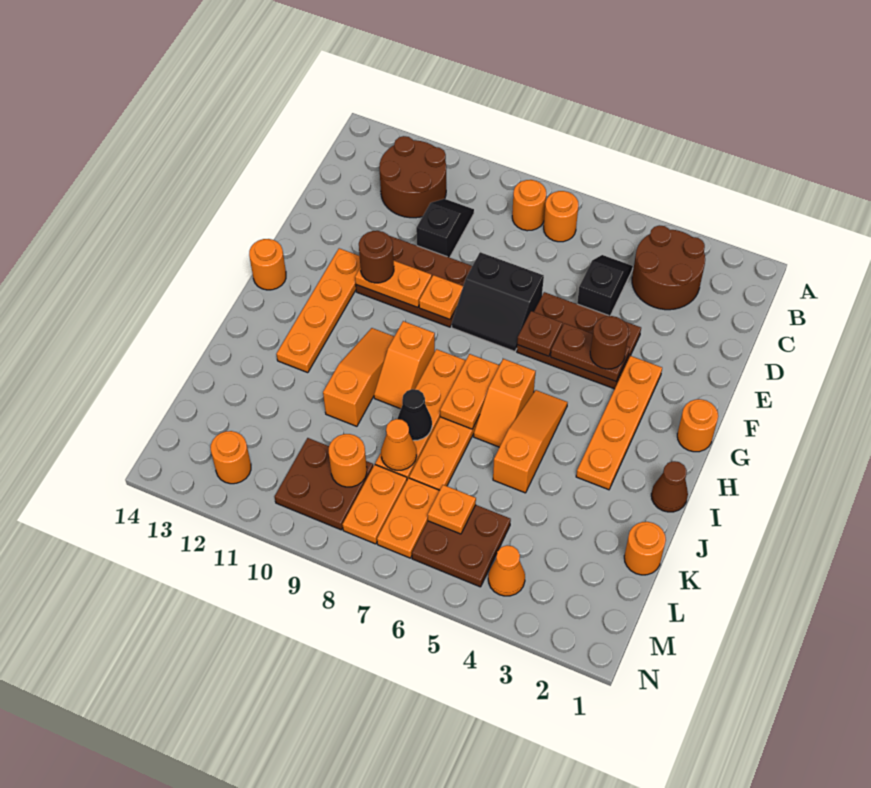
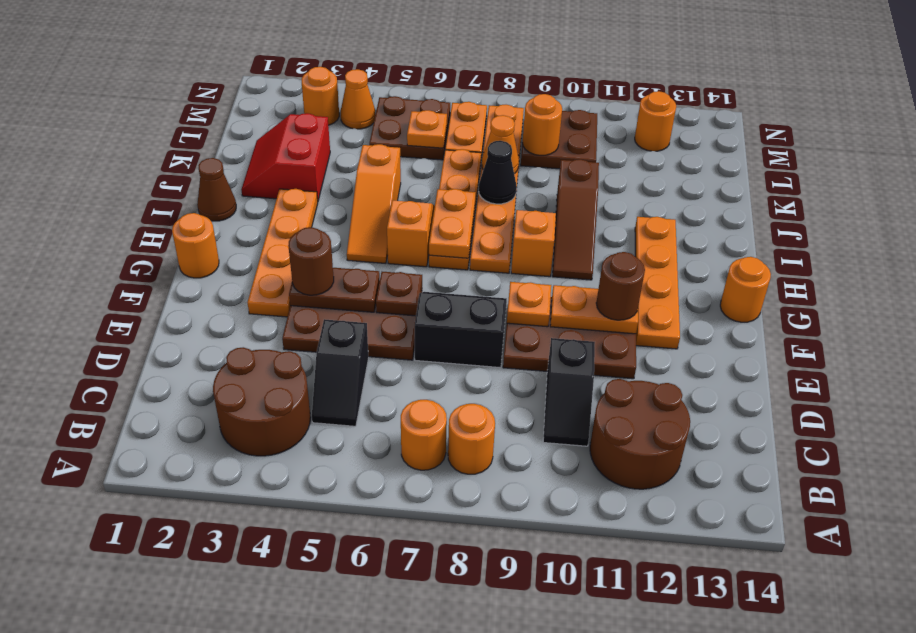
orange slope H10:J10 level 1 top J -> brown slope H10:J10 level 1 top J
none -> red slope J2:K3 level 1 top 3
orange round brick K1 level 1 -> orange round brick M3 level 1

